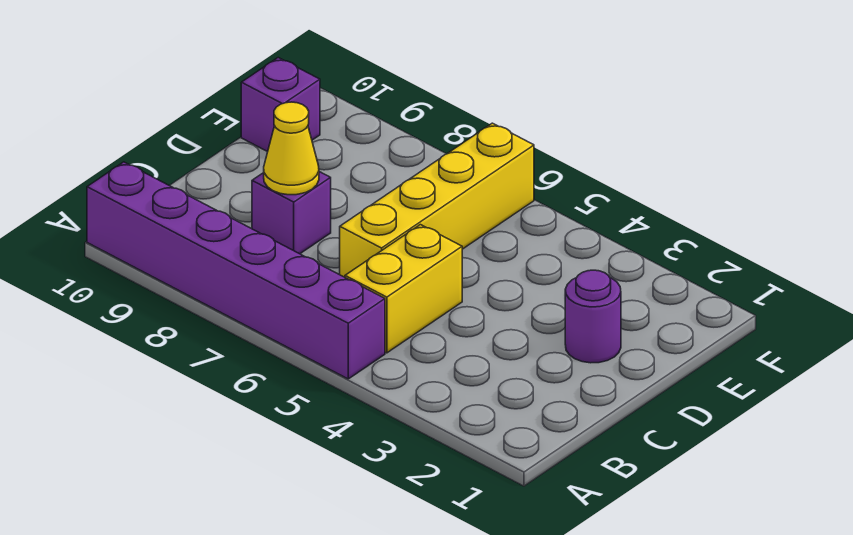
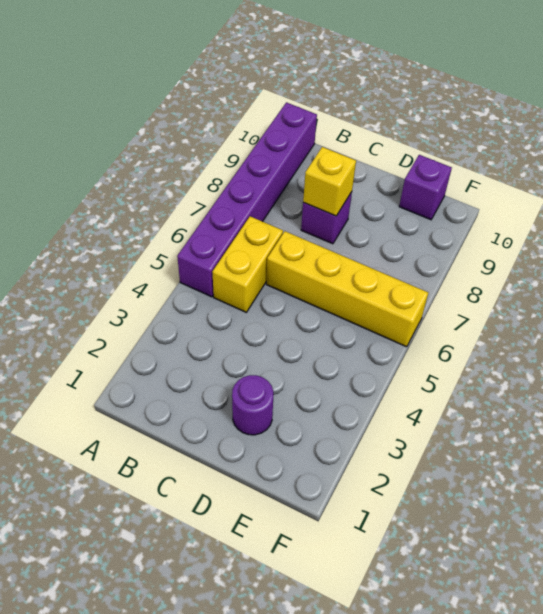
yellow brick B5:C5 level 1 -> yellow brick B5:B6 level 1
yellow cone C8 level 2 -> yellow brick C8 level 2

